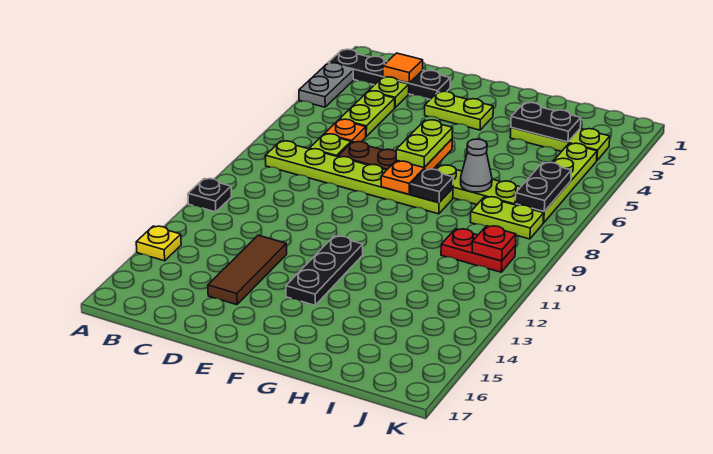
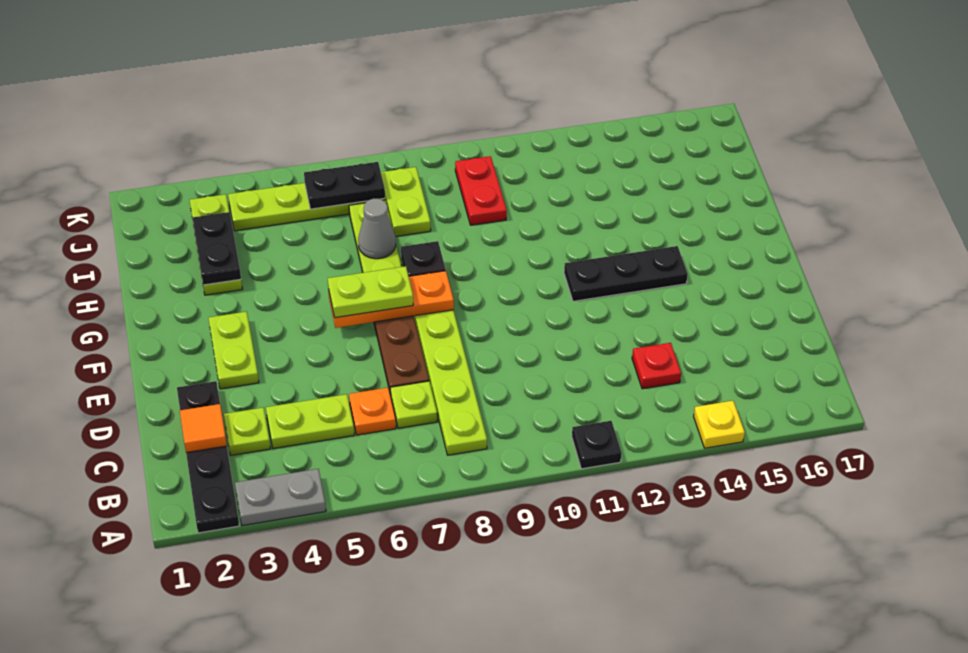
brown tile D13:D15 level 1 -> none
red plate J10 level 2 -> red plate C13 level 1

